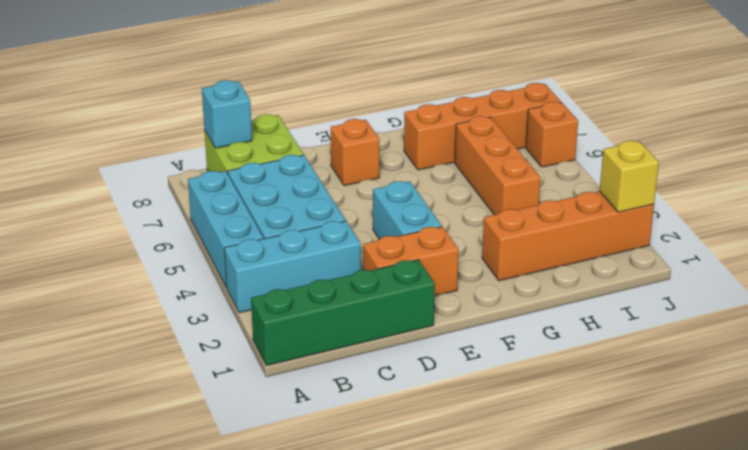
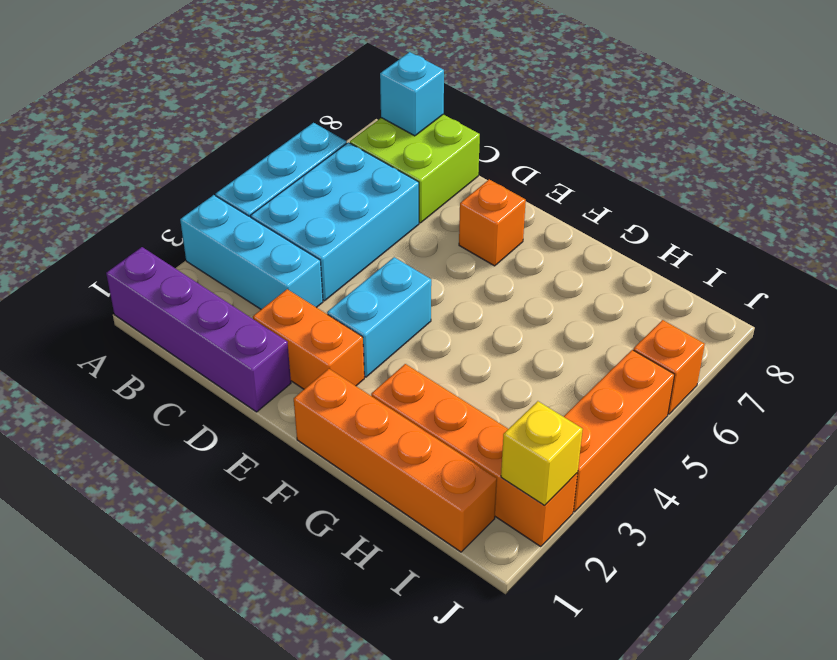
green brick A1:D1 level 1 -> purple brick A1:D1 level 1
orange brick G7:J7 level 1 -> orange brick F1:I1 level 1
orange brick H4:H6 level 1 -> orange brick J3:J5 level 1

